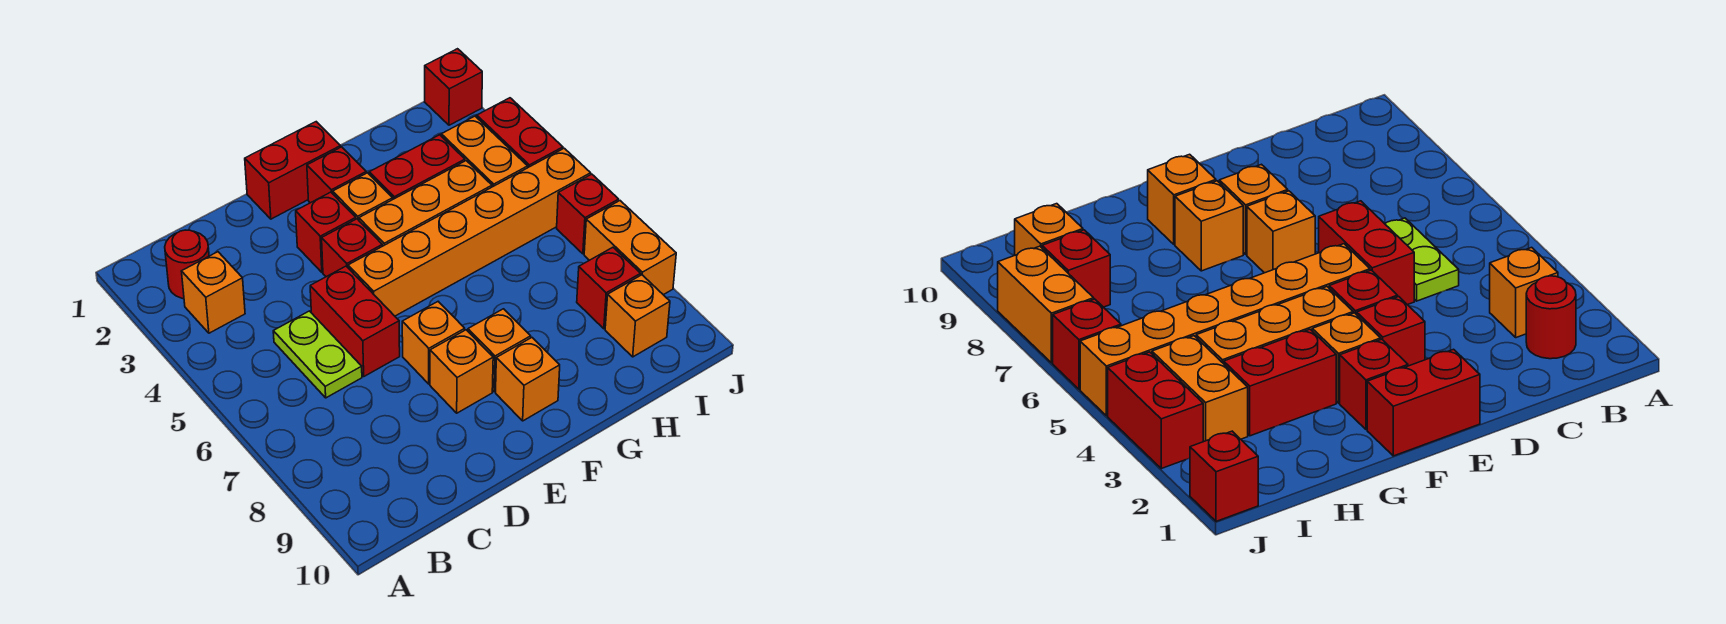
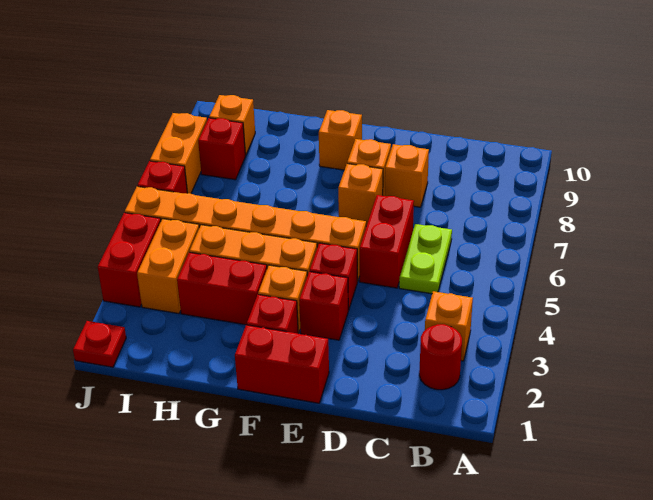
orange brick F8 level 1 -> orange brick D8 level 1
red brick J1 level 1 -> red plate J1 level 1

